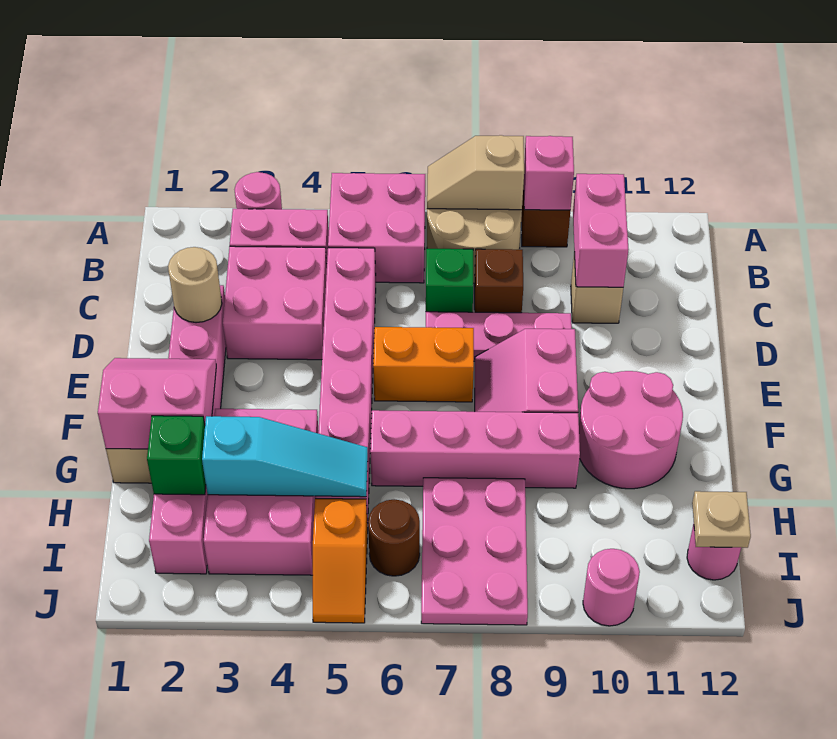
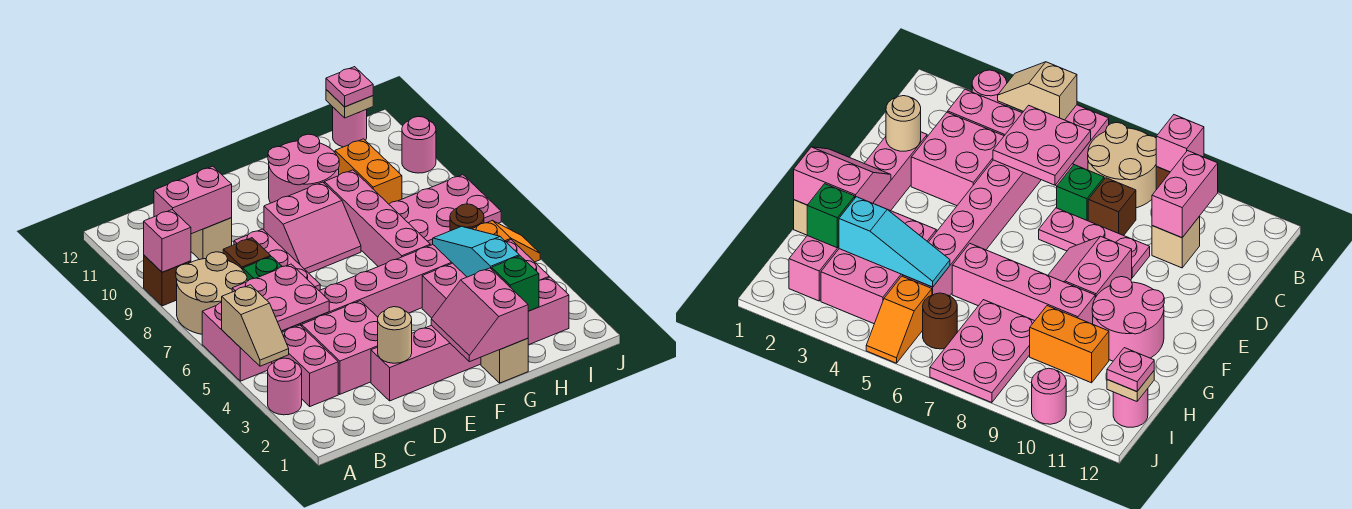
tan slope A7:A8 level 2 top 8 -> tan slope A4:A5 level 2 top 5
none -> pink plate B5:C6 level 2
orange brick E6:E7 level 1 -> orange brick H9:H10 level 1
none -> pink plate I12 level 3

